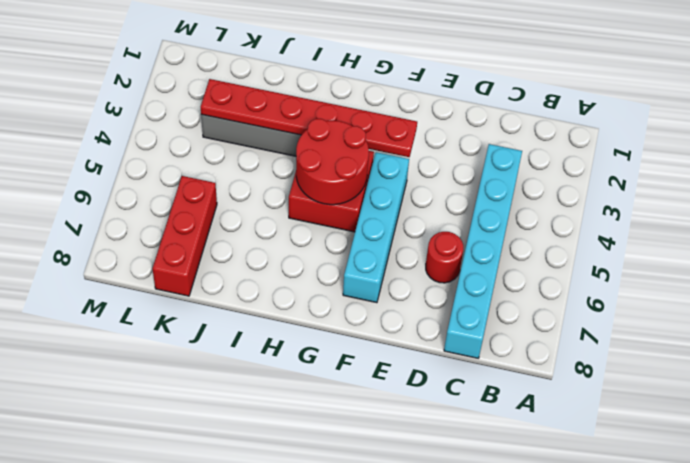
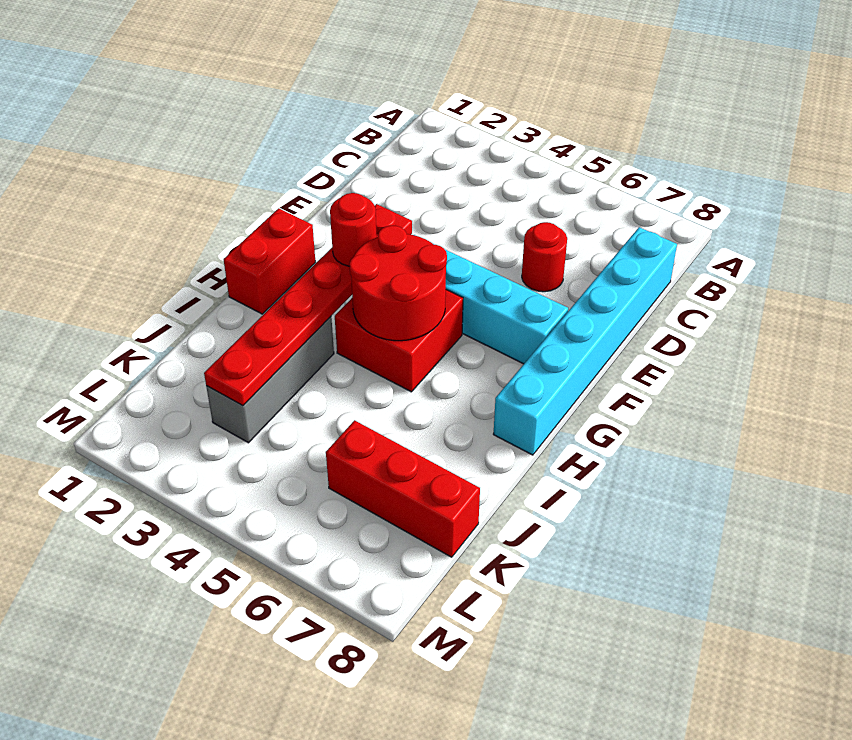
cyan brick C3:C8 level 1 -> cyan brick C8:H8 level 1
none -> red brick G1:H1 level 1
none -> red round brick G3 level 3

